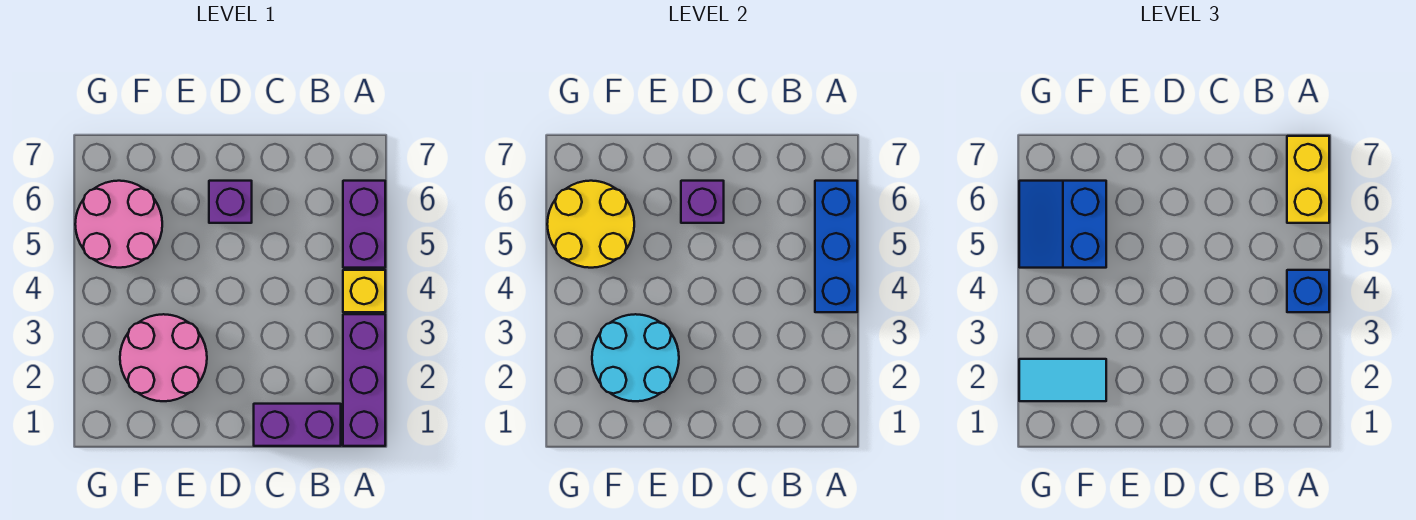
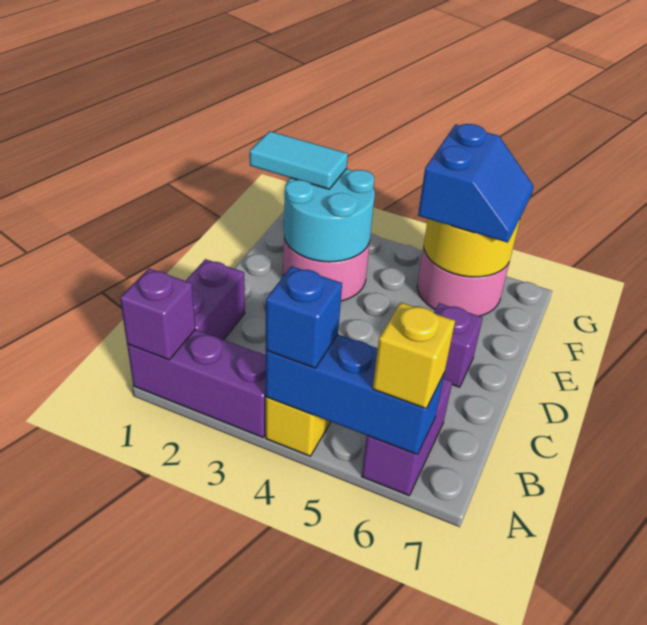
purple brick A5:A6 level 1 -> purple brick A6:B6 level 1
yellow brick A6:A7 level 3 -> yellow brick A6 level 3
purple brick D6 level 2 -> purple brick A1 level 2
cyan tile F2:G2 level 3 -> cyan tile F1:F2 level 3
blue slope F5:G6 level 3 top F -> blue slope F5:G6 level 3 top 5

